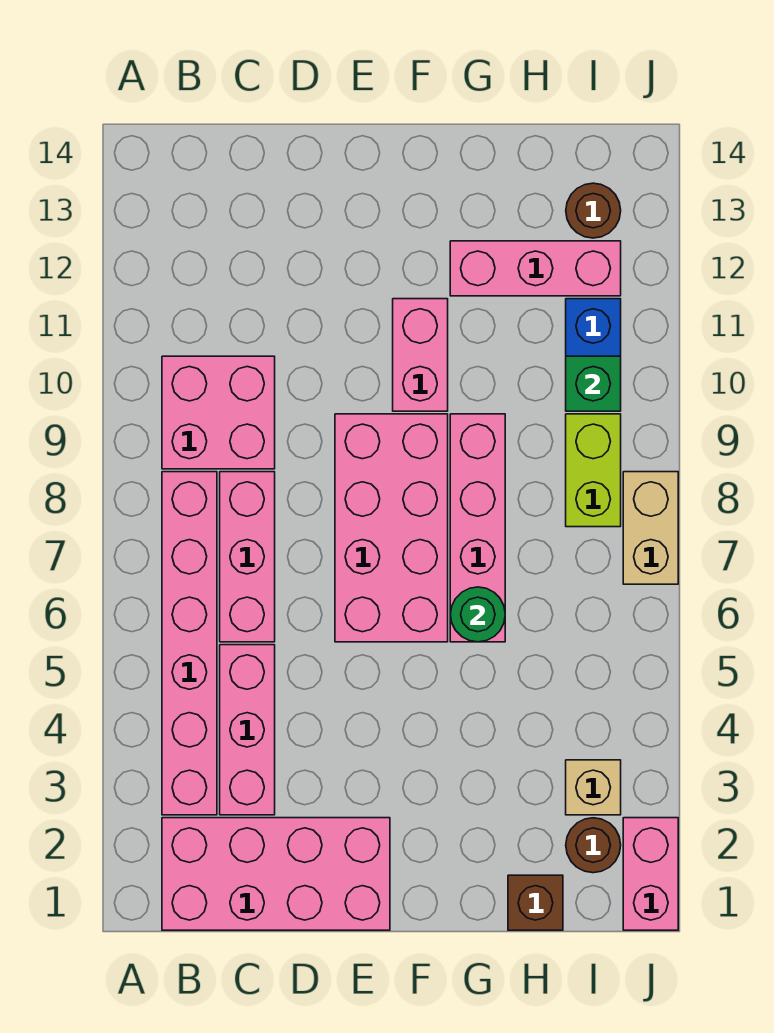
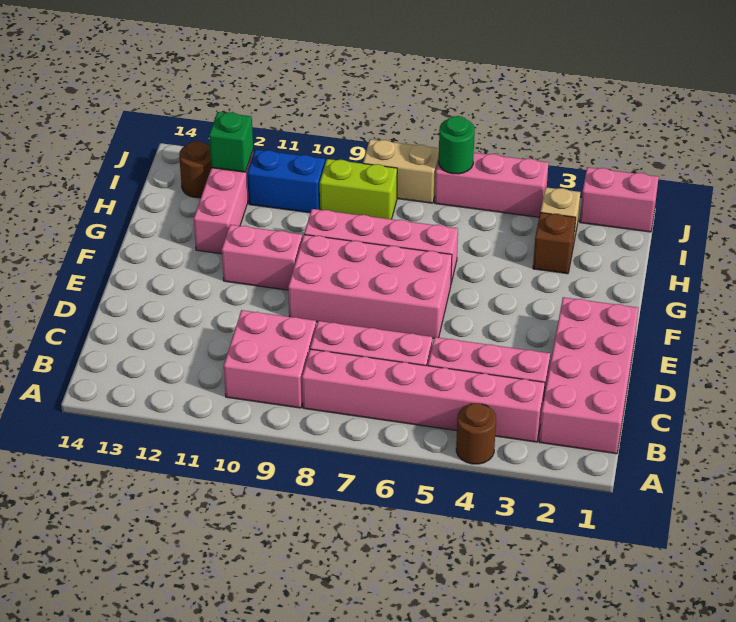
green round brick G6 level 2 -> green round brick J6 level 2
brown brick H1 level 1 -> brown brick H3 level 1
brown round brick I2 level 1 -> brown round brick A4 level 1
green brick I10 level 2 -> green brick I12 level 2
none -> pink brick J4:J6 level 1

